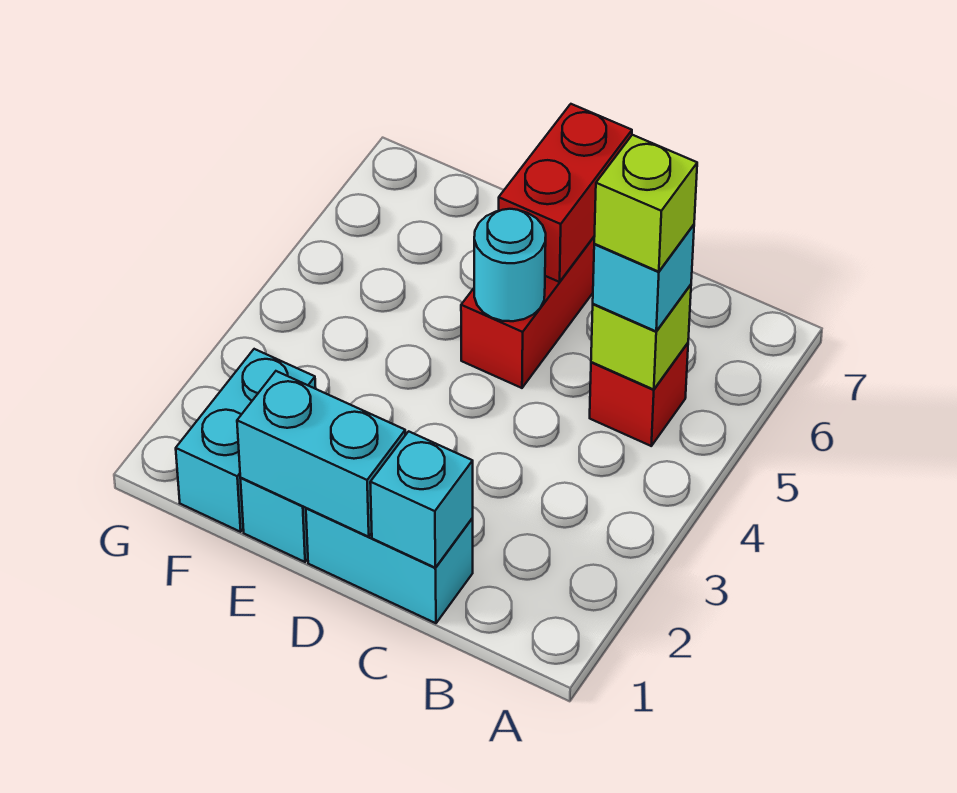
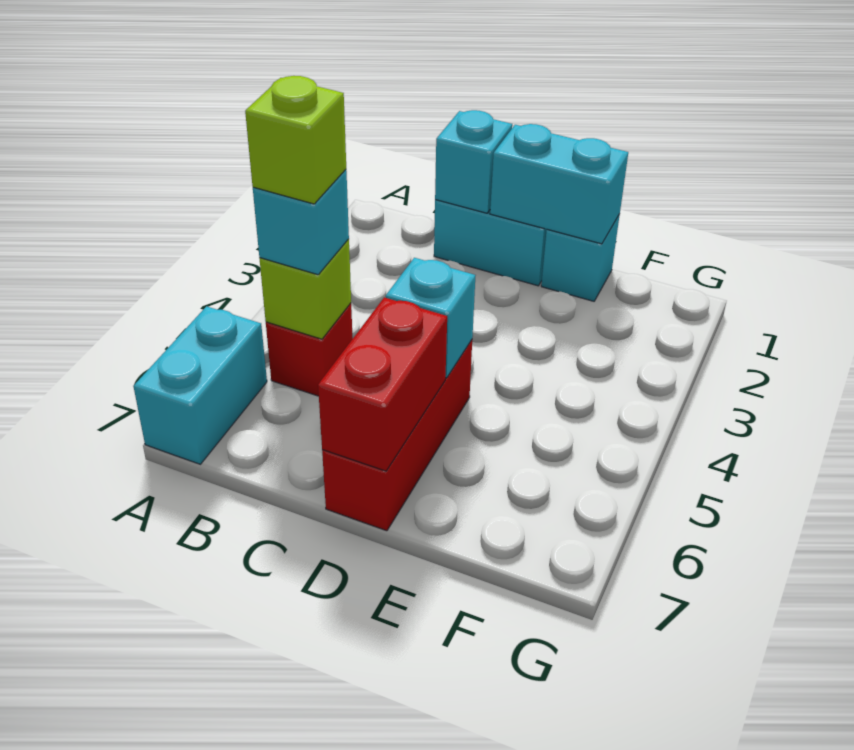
cyan round brick D5 level 2 -> cyan brick D5 level 2
cyan brick F1:F2 level 1 -> cyan brick A6:A7 level 1

